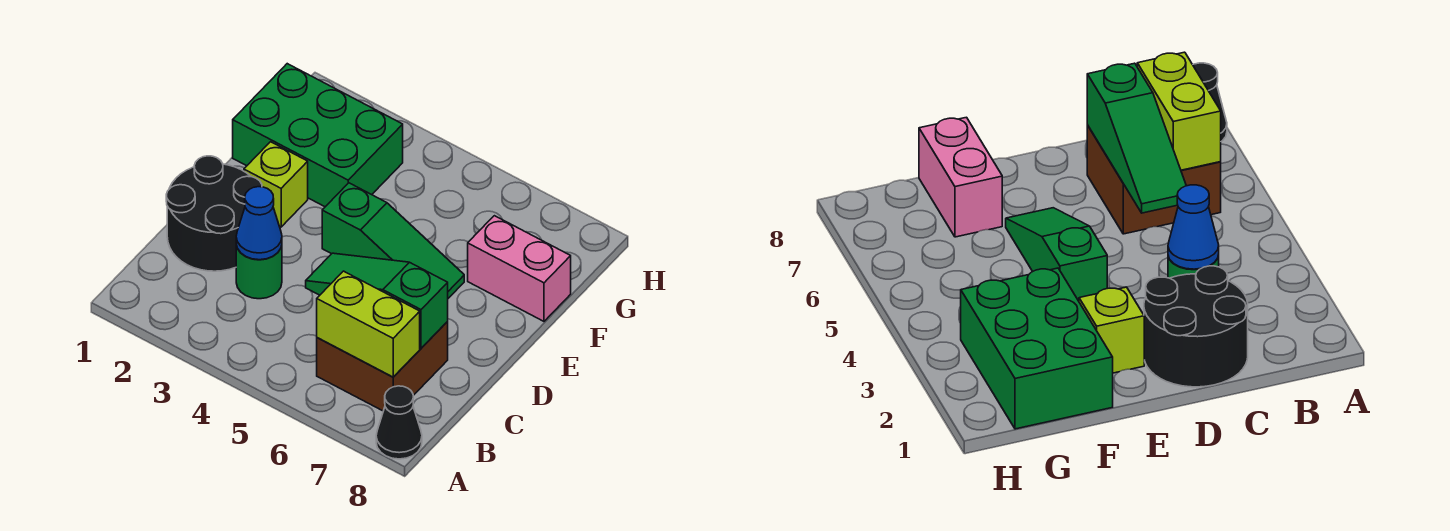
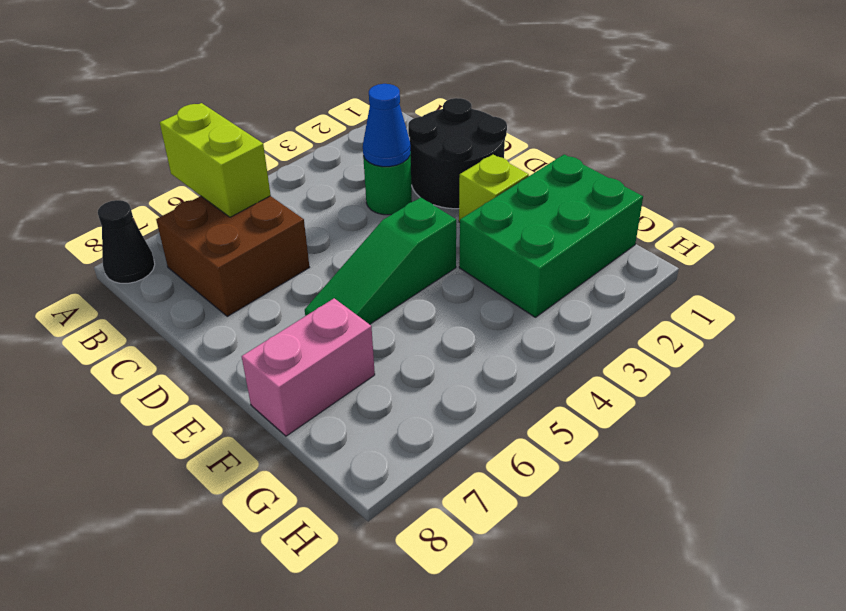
lime brick B6:B7 level 2 -> lime brick A6:B6 level 2
green slope C5:C7 level 2 top 7 -> none

